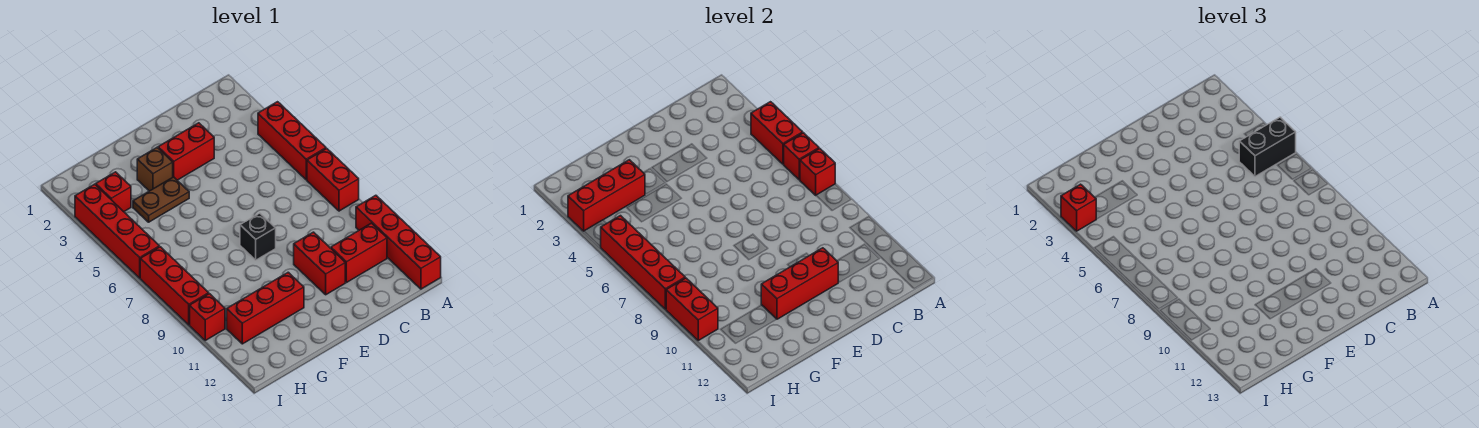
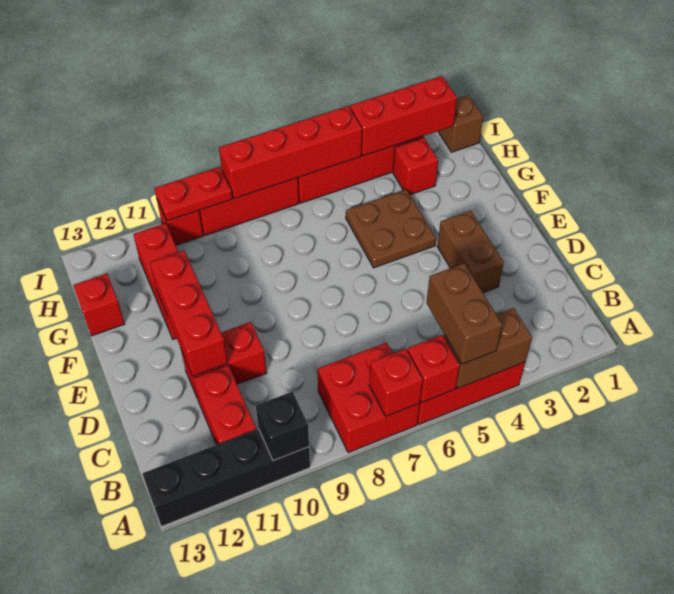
red brick A4:A5 level 2 -> brown brick A4:A5 level 2
black brick A5:B5 level 3 -> brown brick A5:B5 level 3
red brick A7:A8 level 1 -> red brick A7:B8 level 1
red brick A10:A13 level 1 -> black brick A10:A13 level 1
red brick D3:E3 level 1 -> brown brick D3:E3 level 1
black brick E8 level 1 -> black brick A10 level 2
brown brick F3 level 1 -> brown brick I1 level 1
brown plate F4:G4 level 1 -> brown plate F4:G5 level 1
red brick G3:I3 level 2 -> red brick I2:I4 level 2
red brick I3 level 3 -> red brick G13 level 1
red brick I9:I10 level 2 -> red plate I9:I10 level 2

